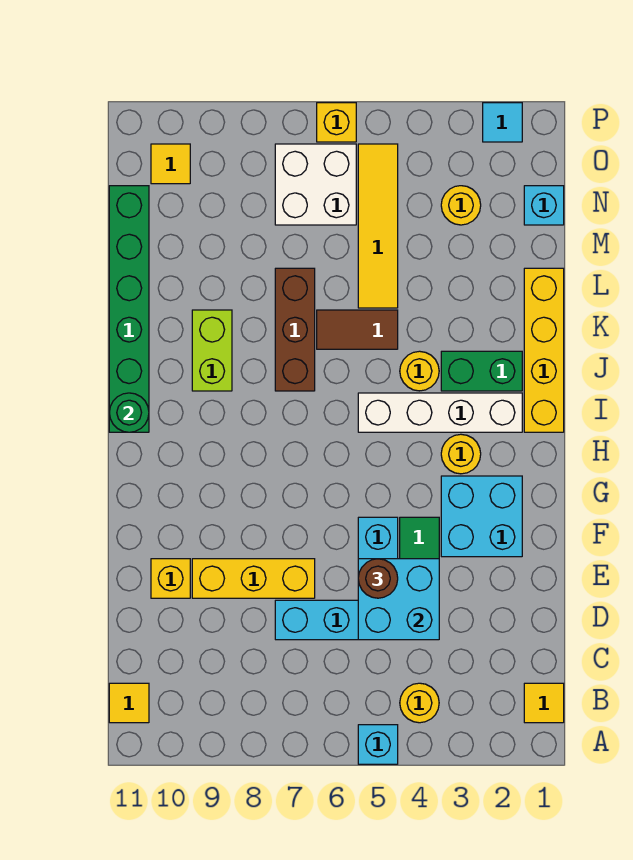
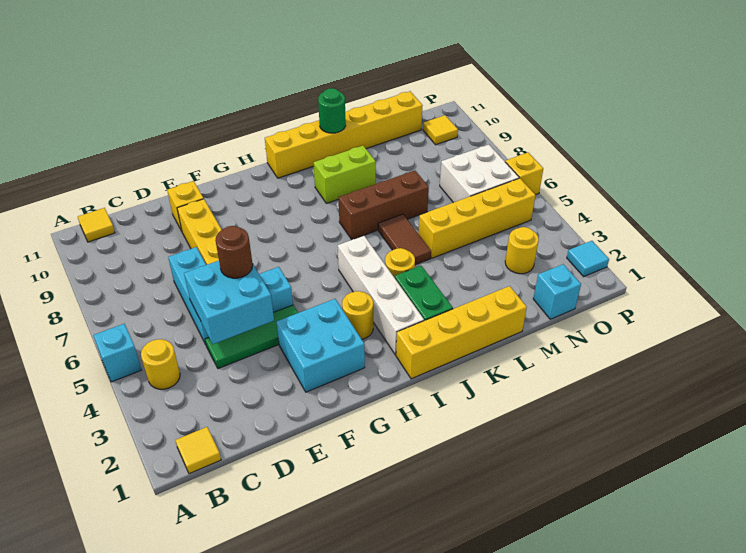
green brick I11:N11 level 1 -> yellow brick I11:N11 level 1
green round brick I11 level 2 -> green round brick K11 level 2
yellow tile L5:O5 level 1 -> yellow brick L5:O5 level 1

